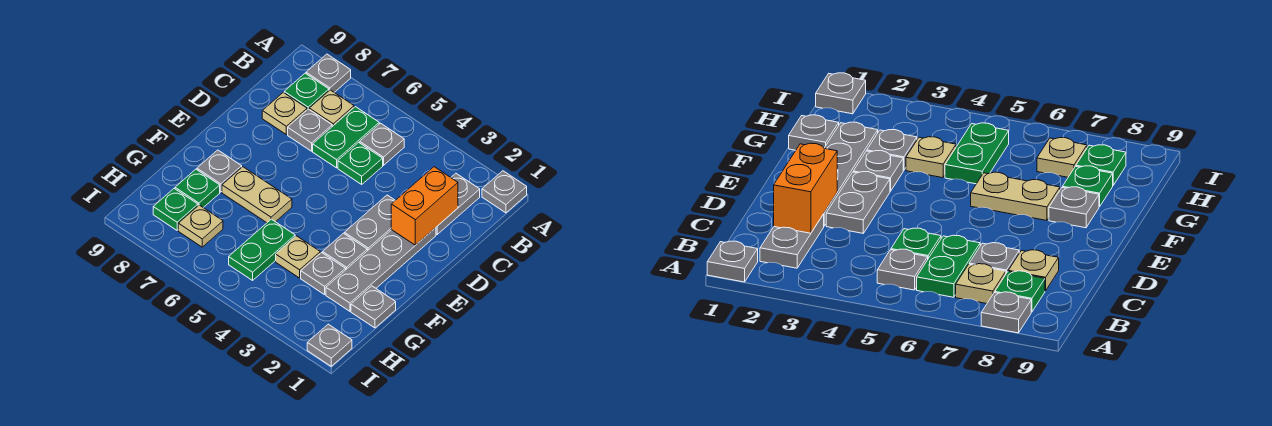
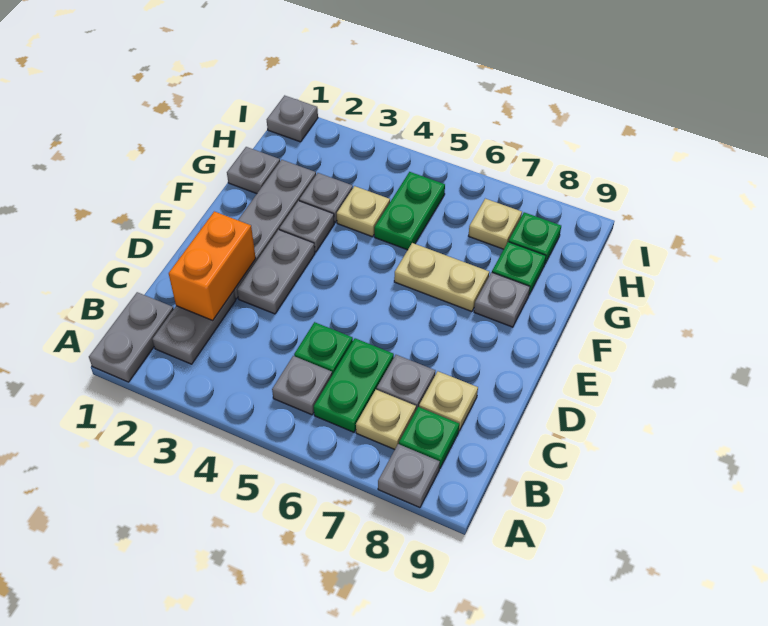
grey plate A1 level 1 -> grey plate A1:B1 level 1

